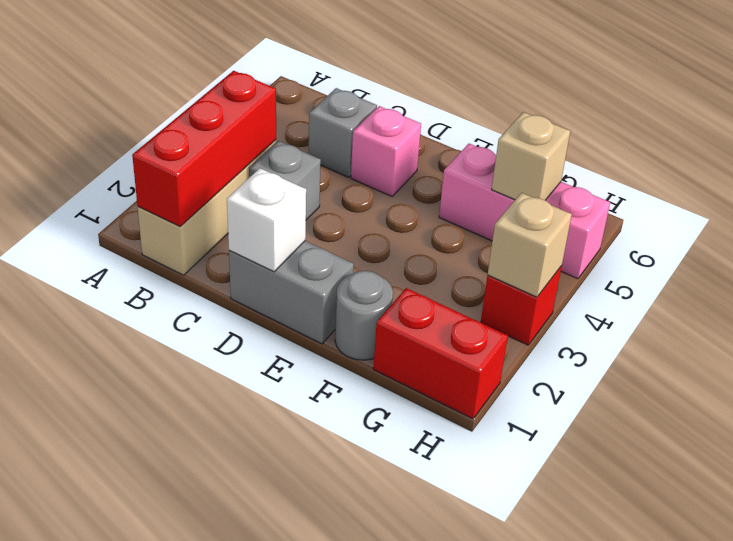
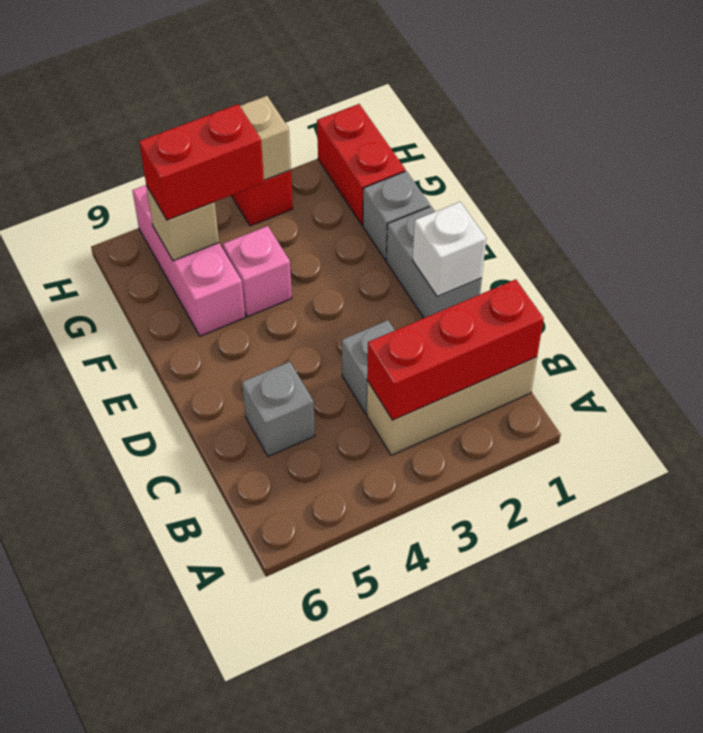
pink brick D5 level 1 -> pink brick F4 level 1
grey round brick F1 level 1 -> grey brick F1 level 1
none -> red brick G4:G5 level 3

